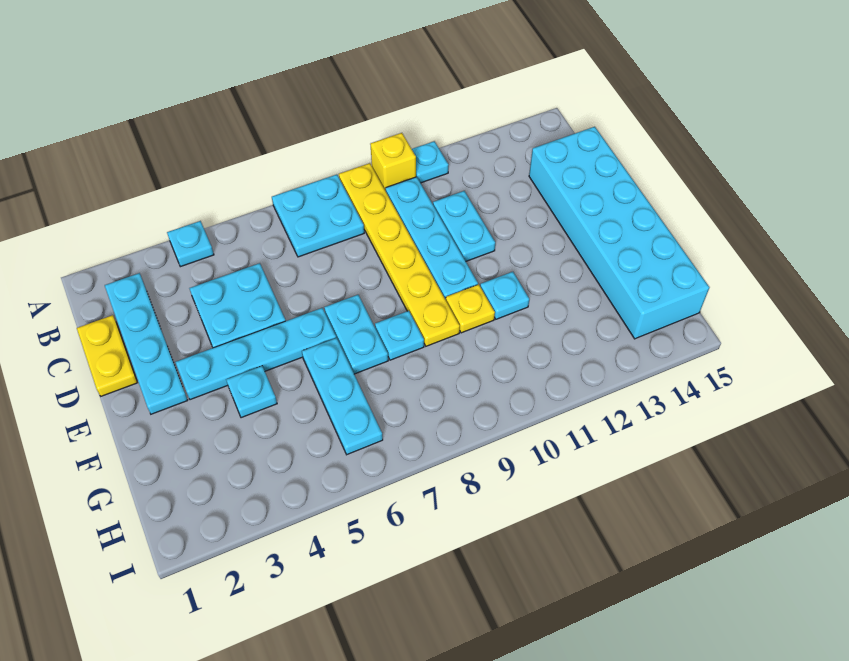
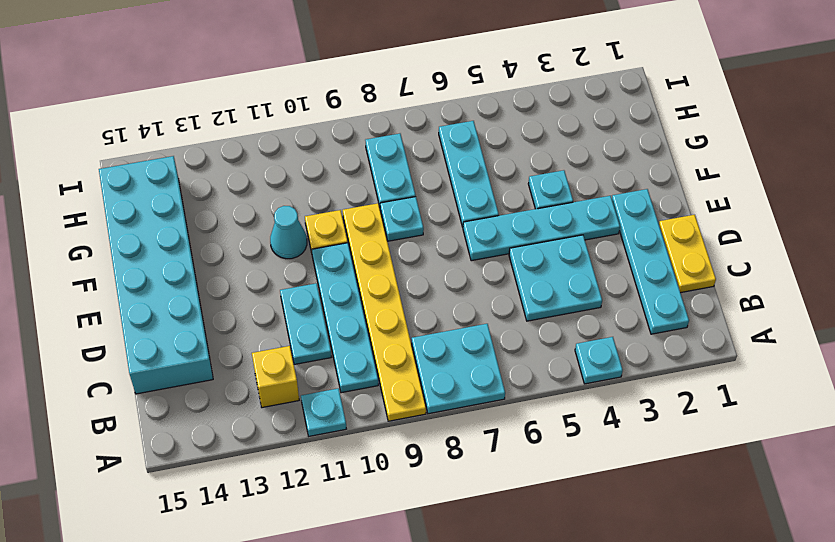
yellow brick A10 level 1 -> yellow brick B12 level 1
cyan plate E7:F7 level 1 -> cyan plate G8:H8 level 1
cyan plate F11 level 1 -> cyan cone F11 level 1

